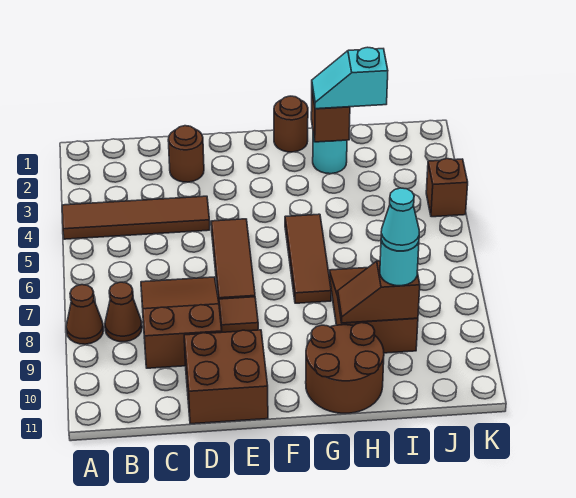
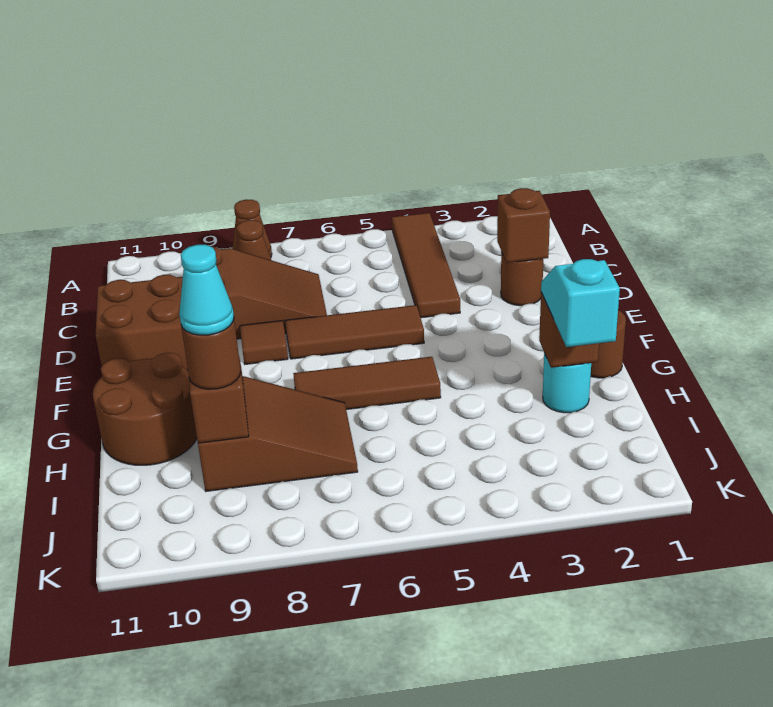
cyan round brick I9 level 3 -> brown round brick I9 level 3
brown brick K4 level 1 -> brown brick D2 level 2

